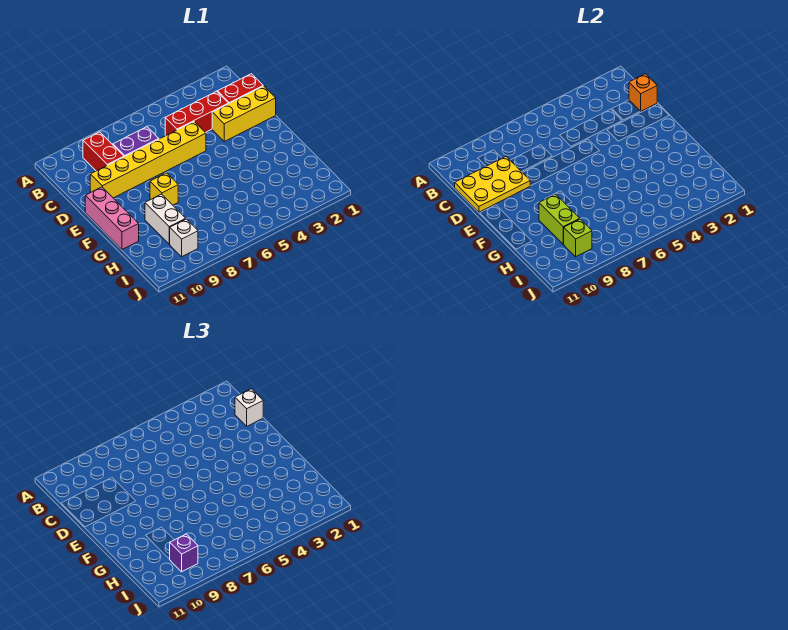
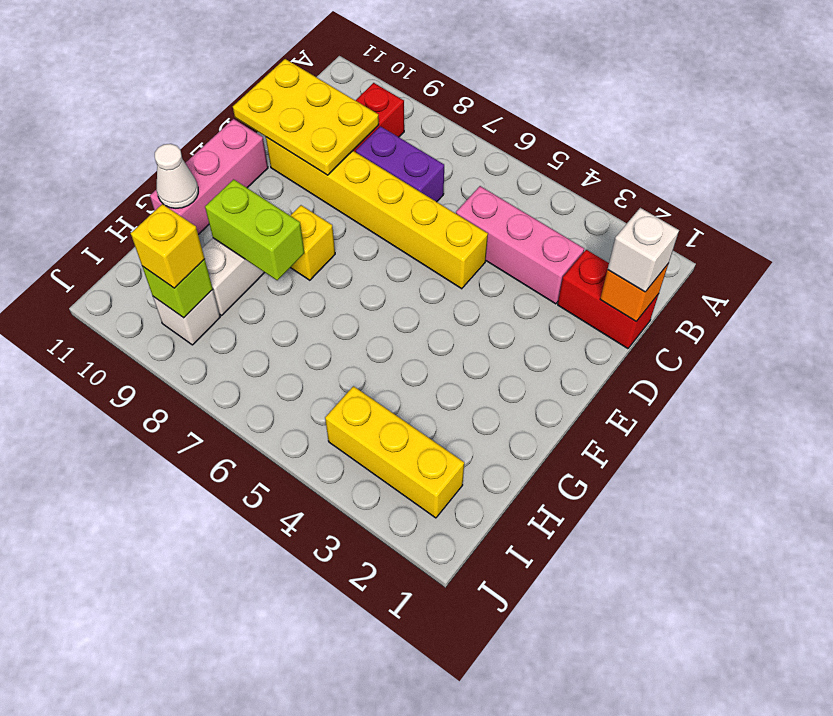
red brick C3:C5 level 1 -> pink brick C3:C5 level 1
yellow brick D1:D3 level 1 -> yellow brick I2:I4 level 1
lime brick G9:H9 level 2 -> lime brick G8:G9 level 2
none -> white cone G11 level 2
purple brick I9 level 3 -> yellow brick I9 level 3

